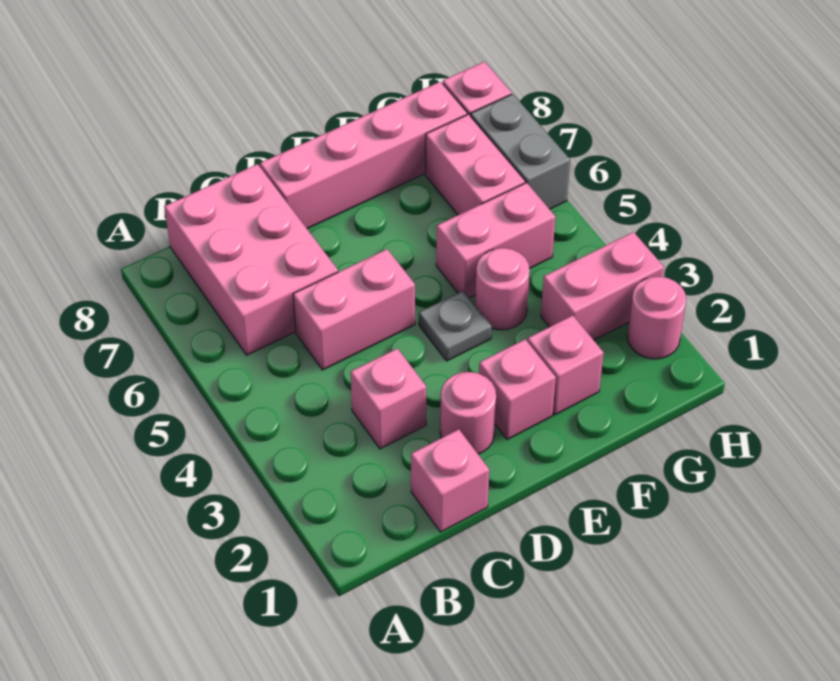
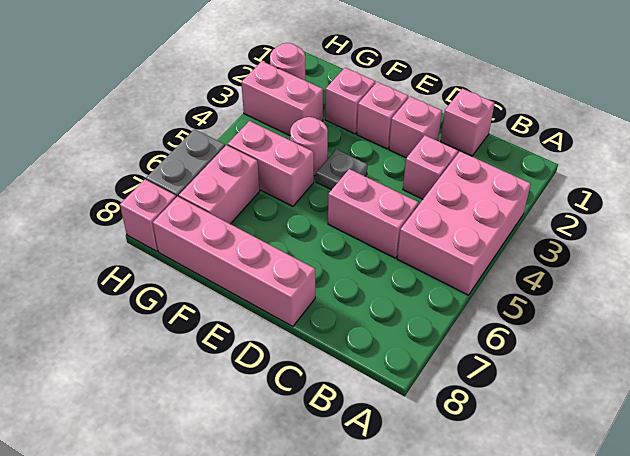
pink brick B6:C8 level 1 -> pink brick A3:B5 level 1
pink round brick D2 level 1 -> pink brick D2 level 1

